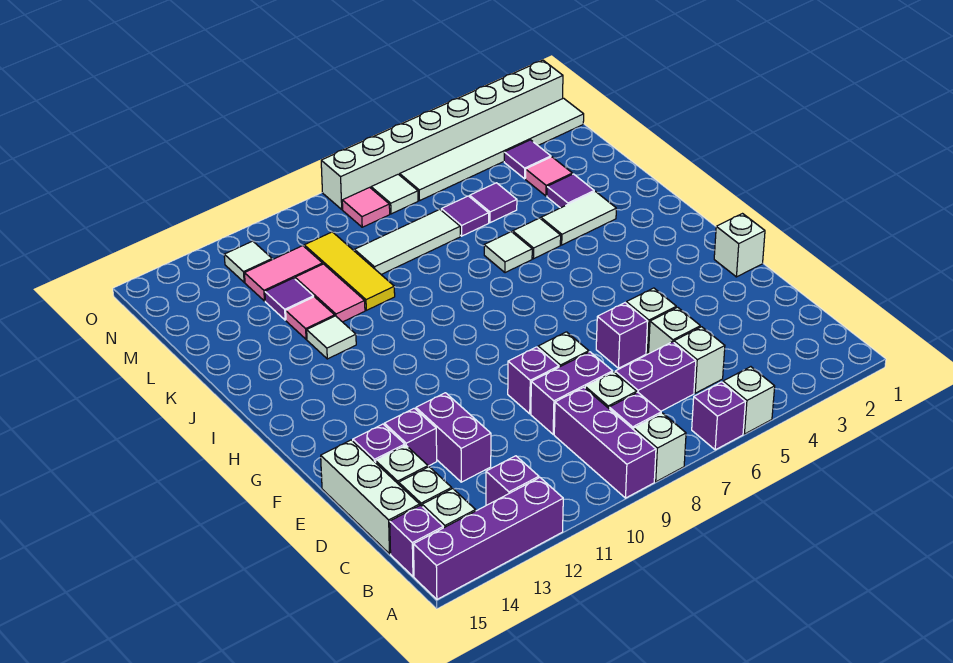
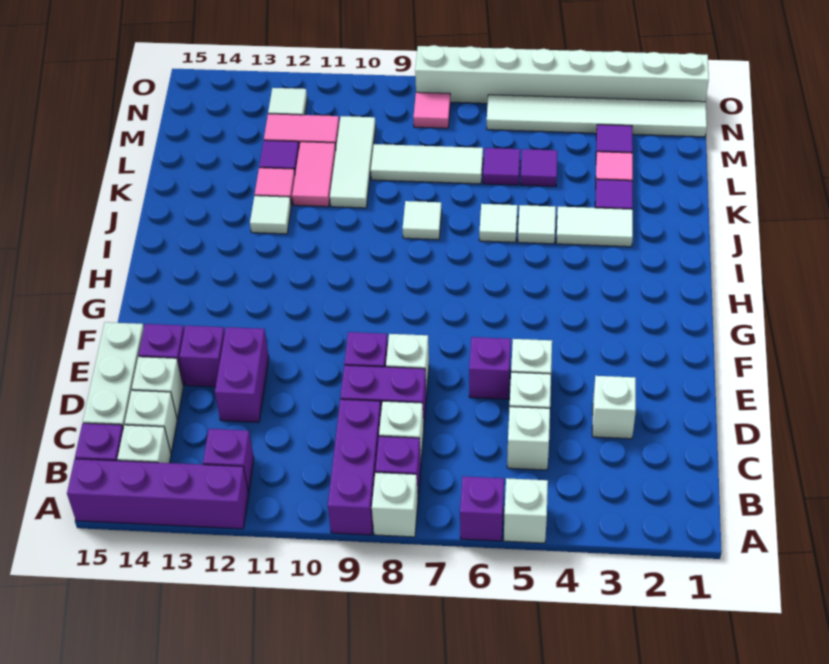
purple brick C6:C7 level 1 -> none
white brick F1 level 1 -> white brick D3 level 1
yellow tile K10:M10 level 1 -> white tile K10:M10 level 1
white tile N7 level 1 -> white tile J8 level 1

